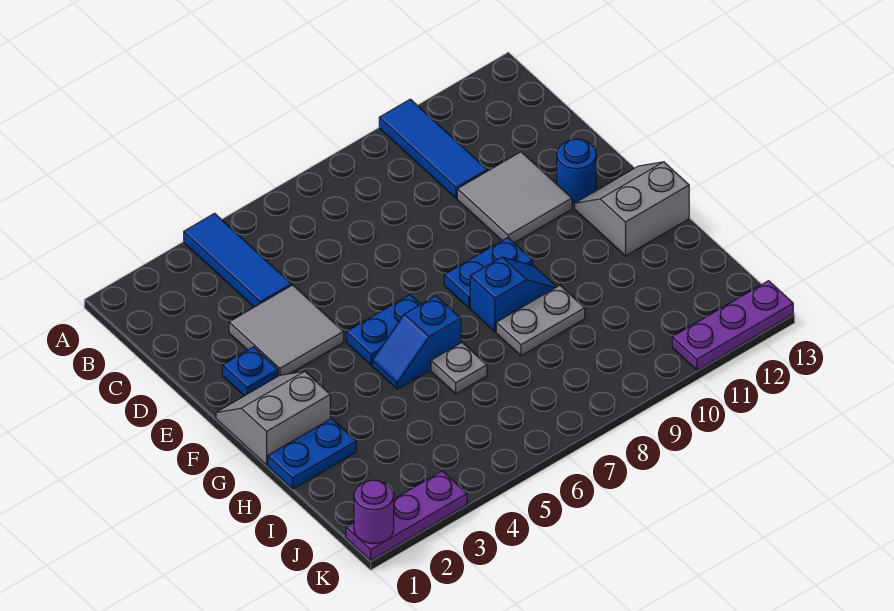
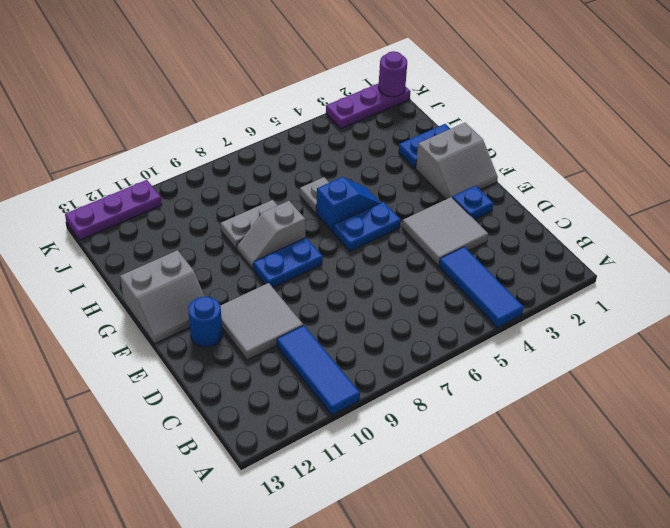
blue slope G8:G9 level 1 top 8 -> grey slope G8:G9 level 1 top 8

